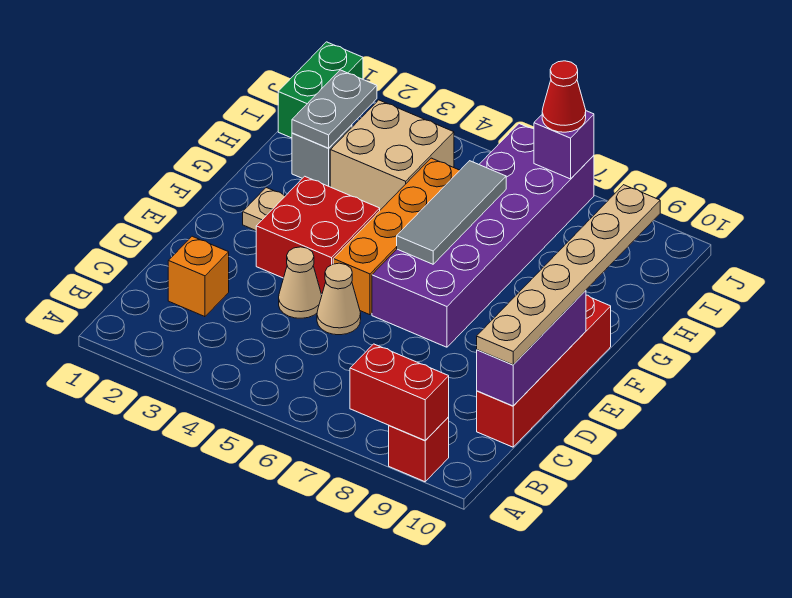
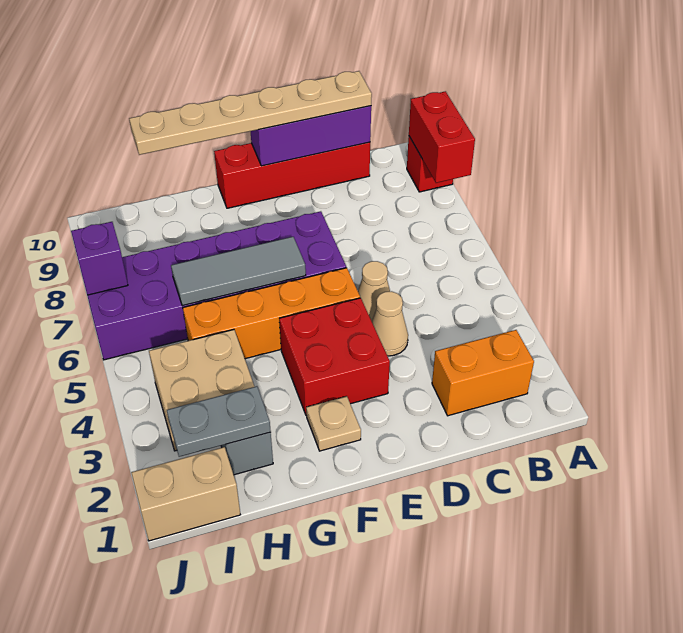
orange brick C2 level 1 -> orange brick B2:C2 level 1
green brick I1:J1 level 1 -> tan brick I1:J1 level 1
red cone J7 level 3 -> none

